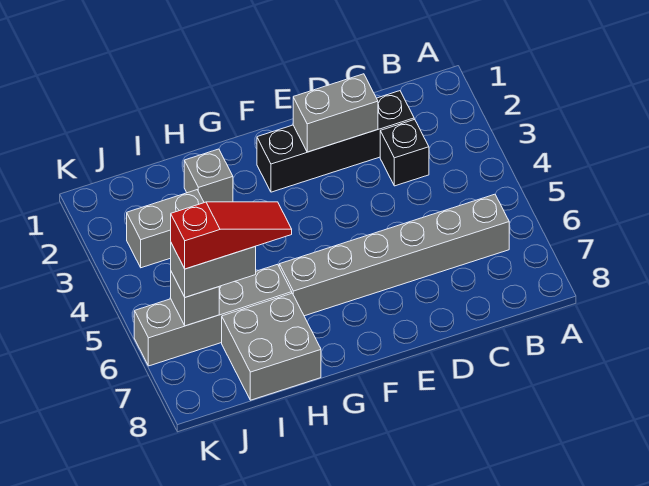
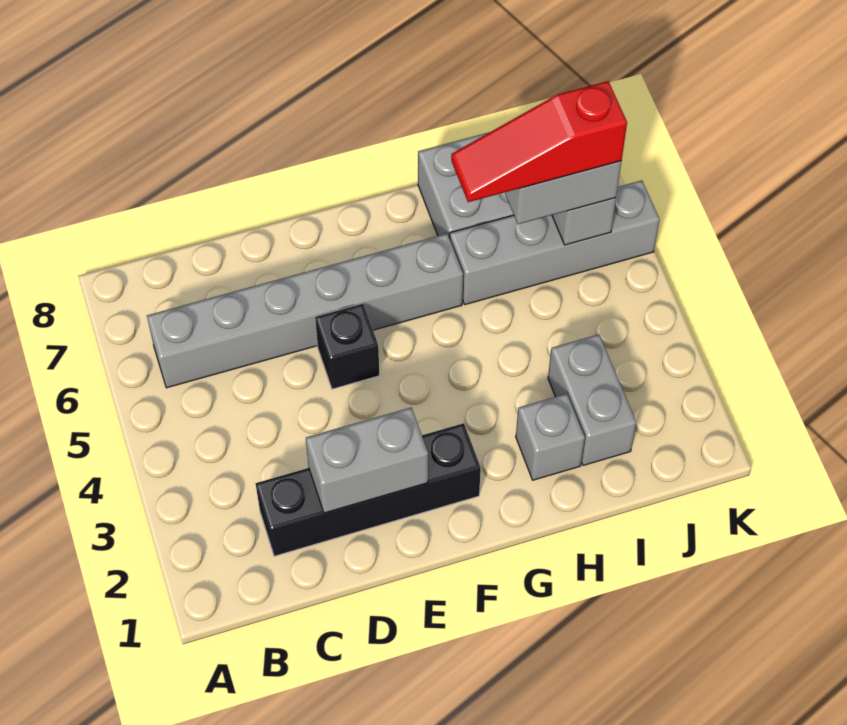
black brick C3 level 1 -> black brick E5 level 1
grey brick I3:J3 level 1 -> grey brick I2:I3 level 1

